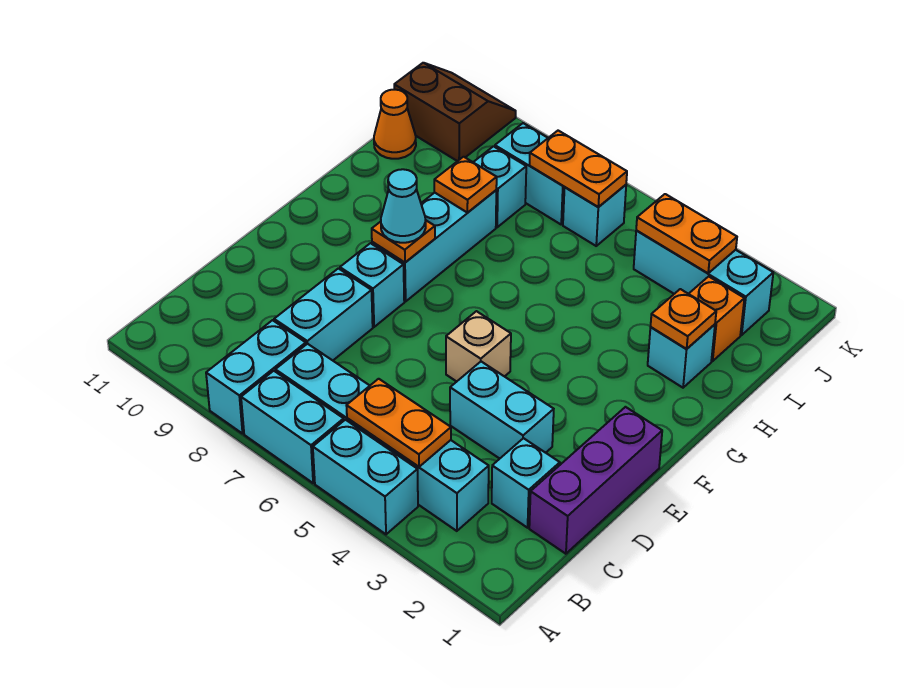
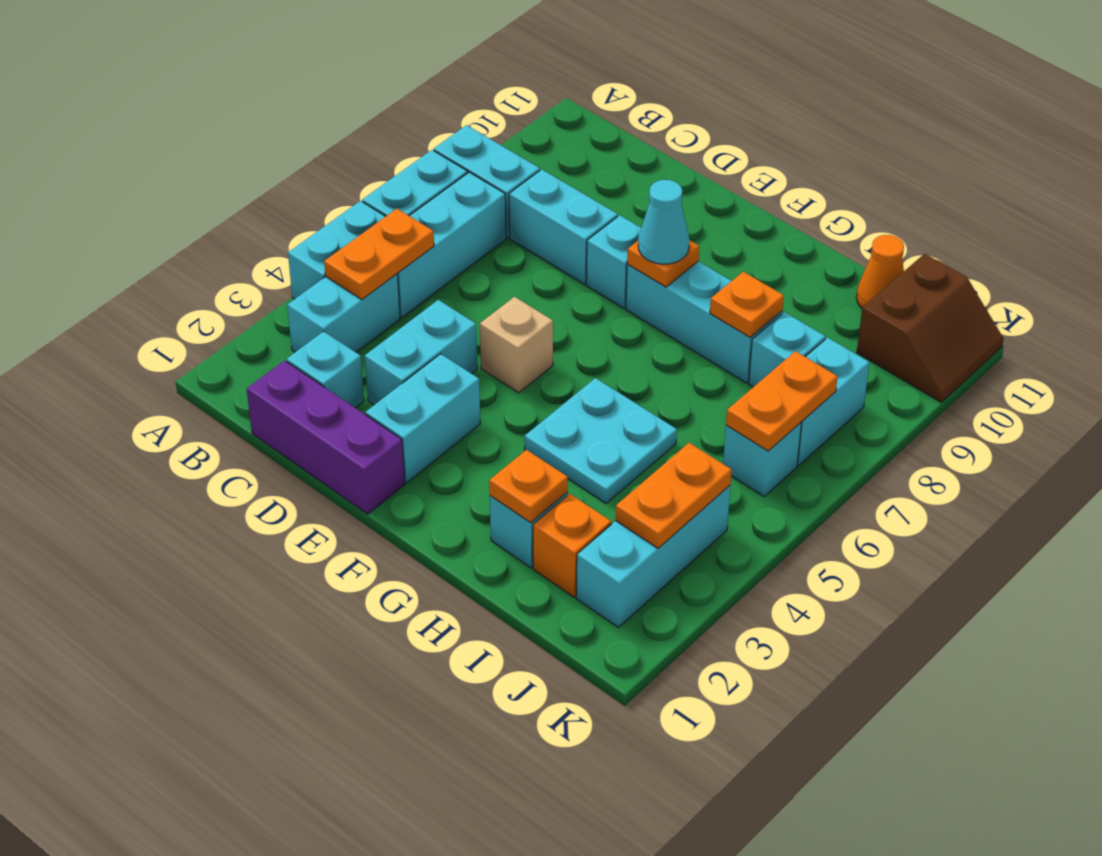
none -> cyan brick E2:E3 level 1
none -> cyan plate G4:H5 level 1

